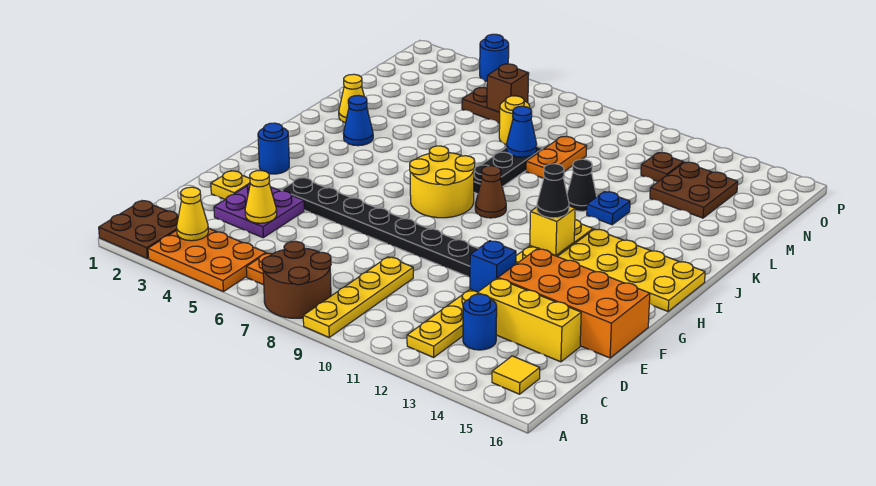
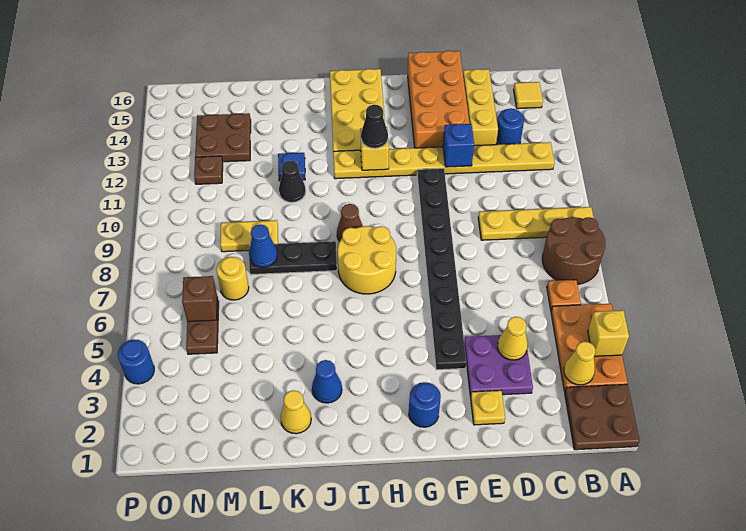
none -> yellow brick A4 level 2
orange plate L9:M9 level 1 -> yellow plate L9:M9 level 1

